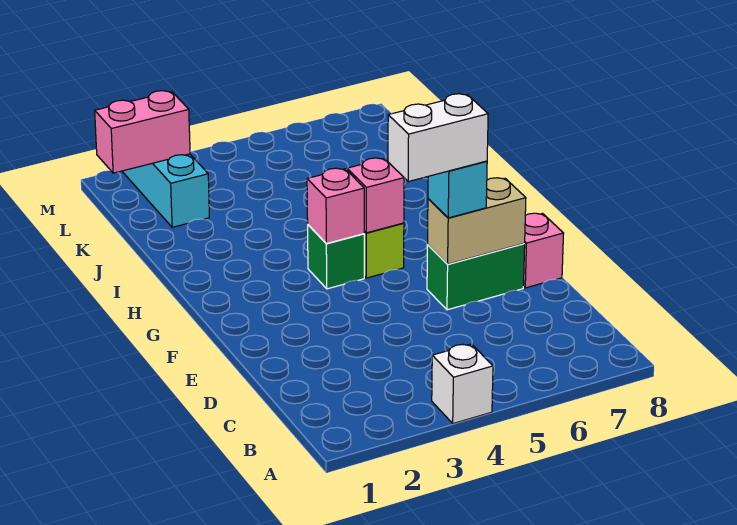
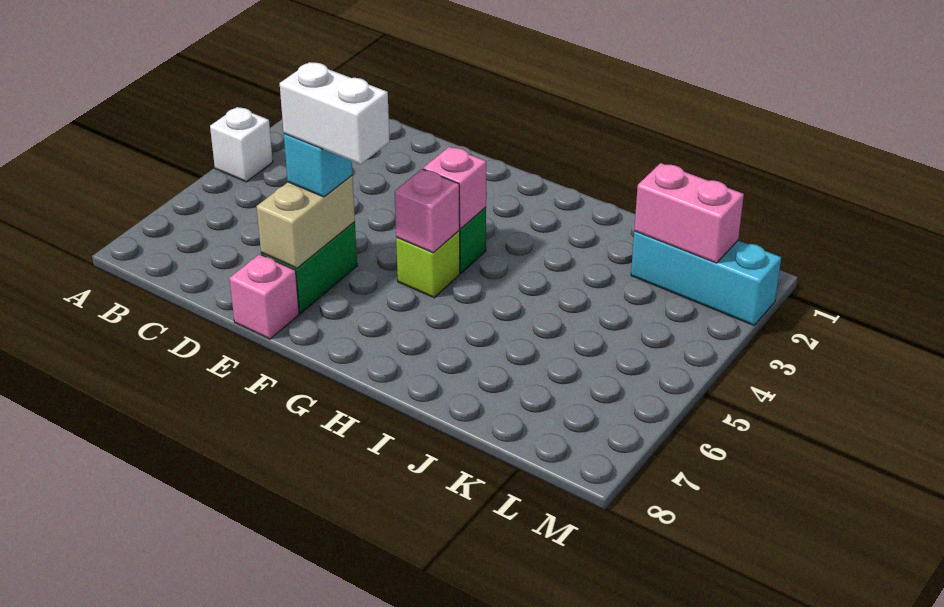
white brick E5:E6 level 4 -> white brick E6:F6 level 4
pink brick L1:L2 level 2 -> pink brick K2:L2 level 2

